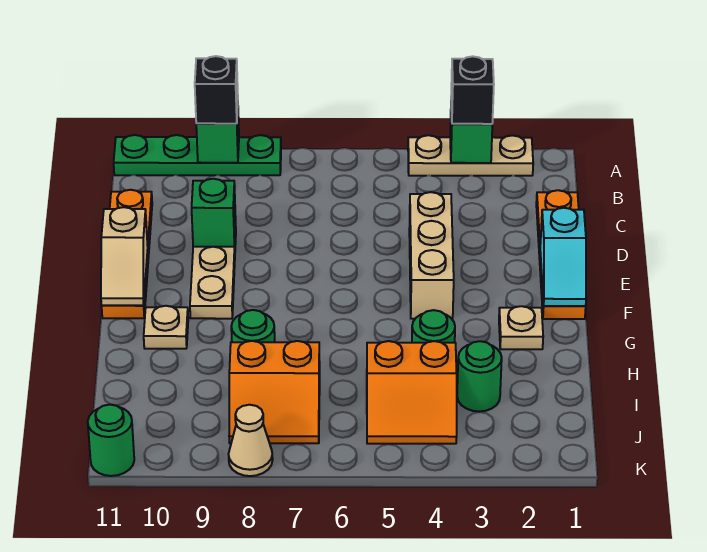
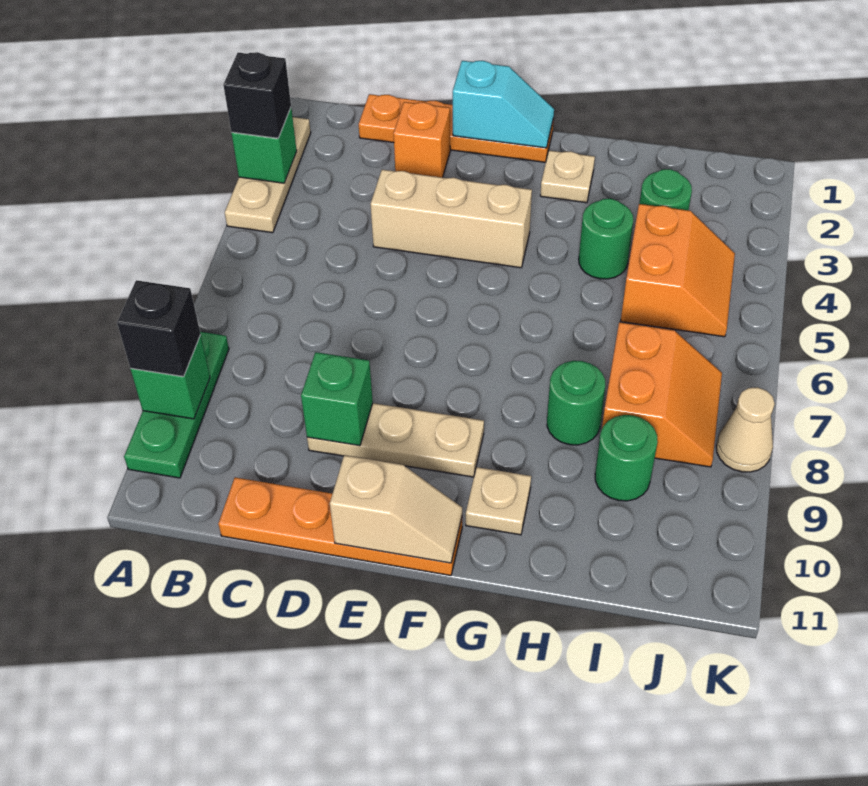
green plate A8:A11 level 1 -> green plate A8:A10 level 1
none -> orange brick D2 level 1
green round brick K11 level 1 -> green round brick I9 level 1

